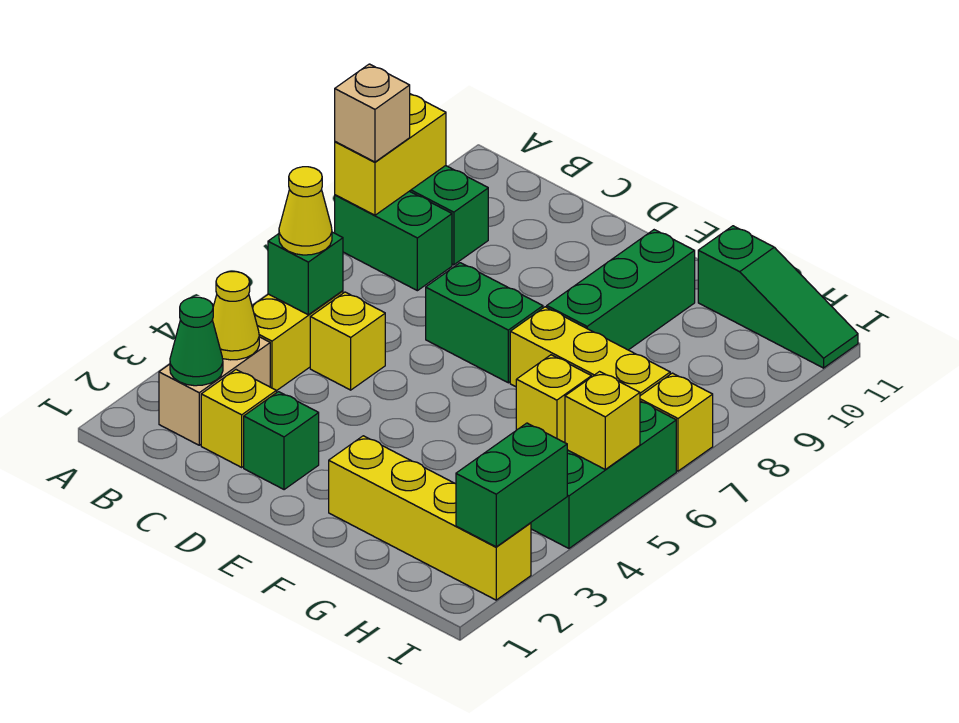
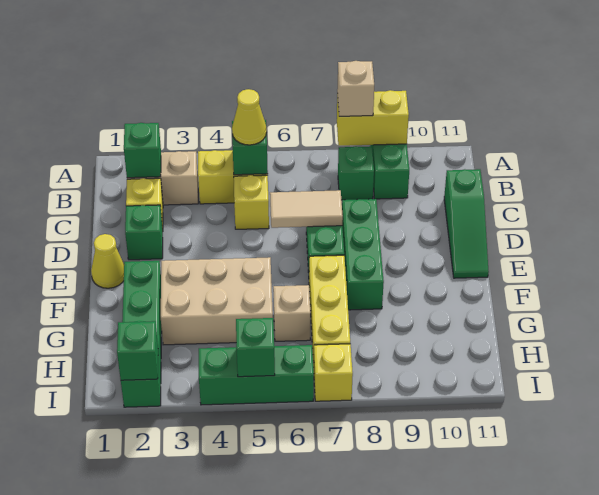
green brick A8:B8 level 1 -> green brick B8 level 1
green cone B2 level 2 -> green brick B2 level 2
yellow cone B3 level 2 -> yellow cone E1 level 1
none -> tan tile D6:D7 level 2
yellow brick F2:I2 level 1 -> green brick F2:I2 level 1
none -> tan brick F3:G5 level 1
green brick F8:F10 level 1 -> green brick D8:F8 level 1
yellow brick G6 level 1 -> tan brick G6 level 1
green slope G11:I11 level 1 top G -> green slope C11:E11 level 1 top C
green brick I2:I3 level 2 -> green brick I2 level 2
yellow brick I5 level 2 -> green brick I5 level 2

